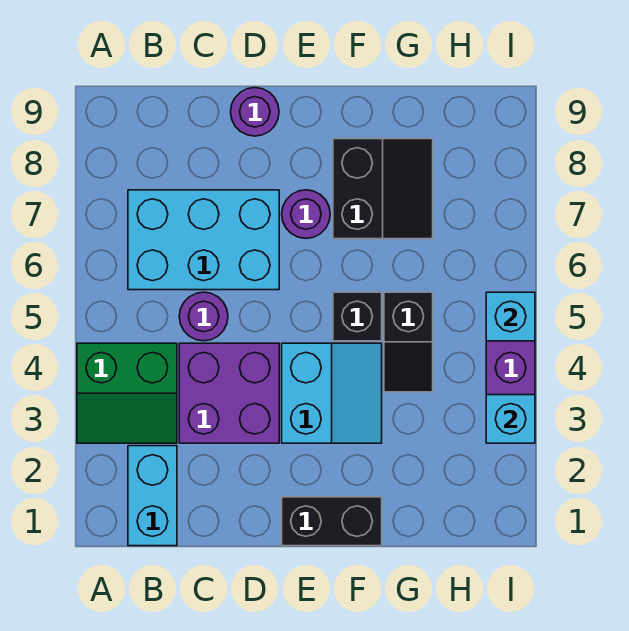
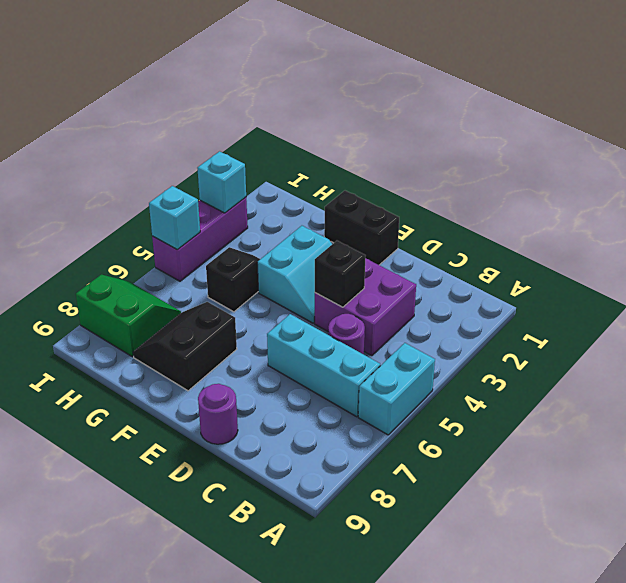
green slope A3:B4 level 1 top 4 -> green slope H7:I8 level 1 top 8
cyan brick B1:B2 level 1 -> cyan brick A5:A6 level 1
cyan brick B6:D7 level 1 -> cyan brick B6:D6 level 1
cyan slope E3:F4 level 1 top E -> cyan slope E3:F4 level 1 top F
purple round brick E7 level 1 -> none
black brick F5 level 1 -> black brick D4 level 2

